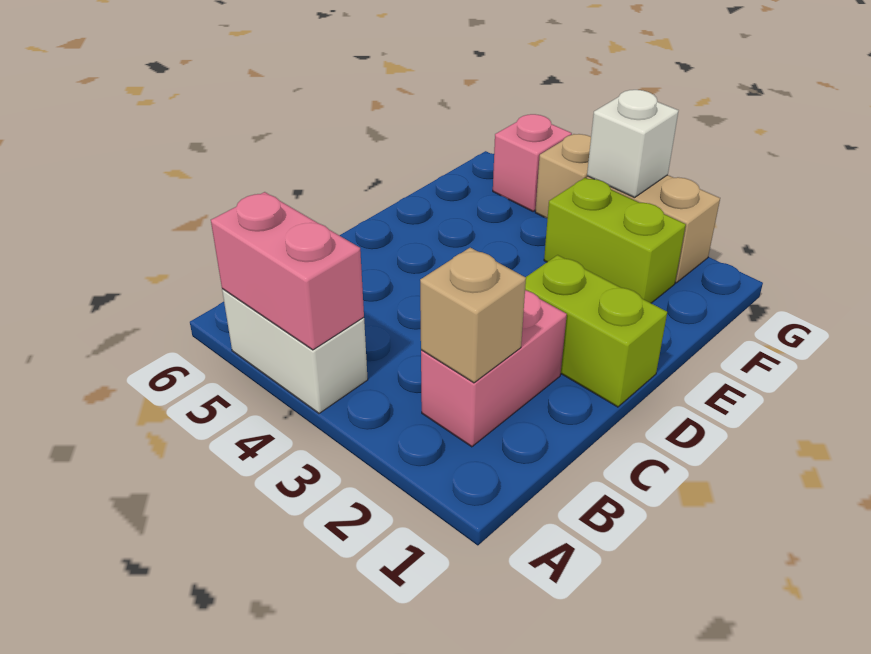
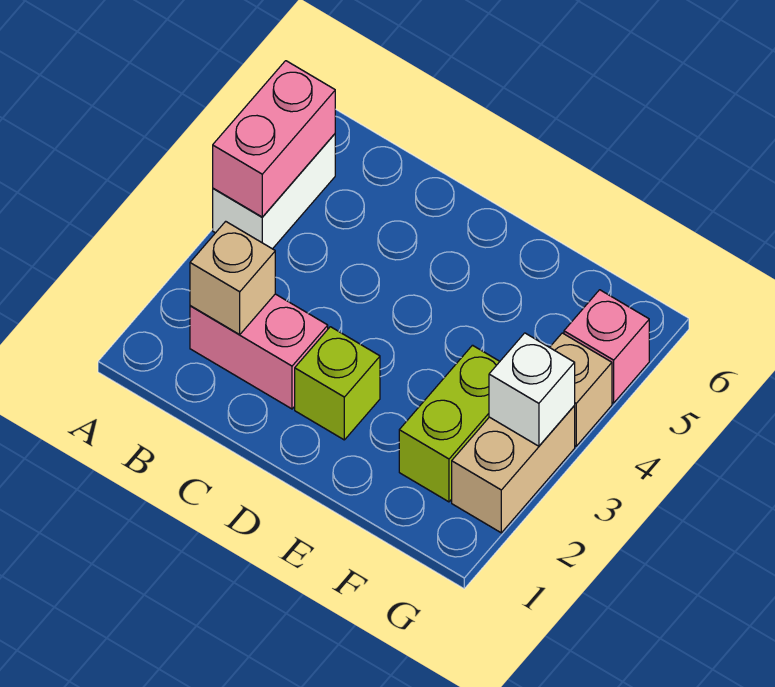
lime brick D1:D2 level 1 -> lime brick D2 level 1

